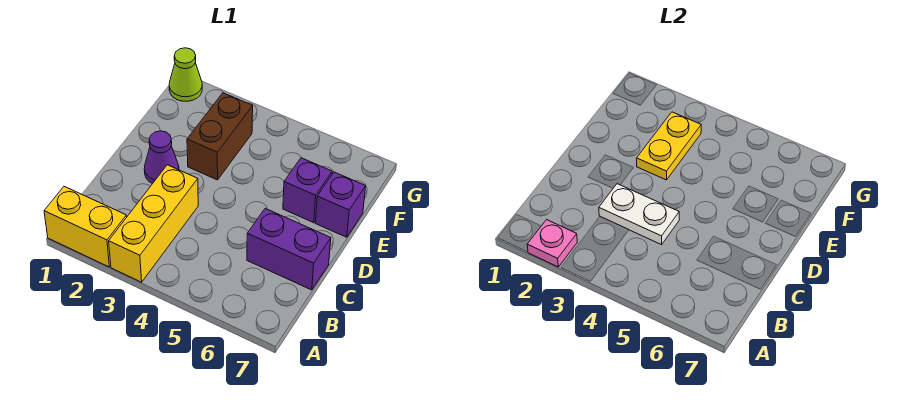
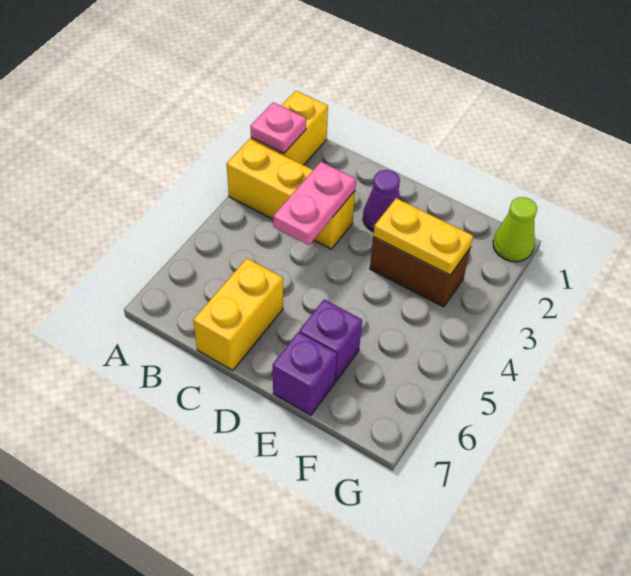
white plate C3:C4 level 2 -> pink plate C3:C4 level 2
purple brick C6:C7 level 1 -> yellow brick C6:C7 level 1

